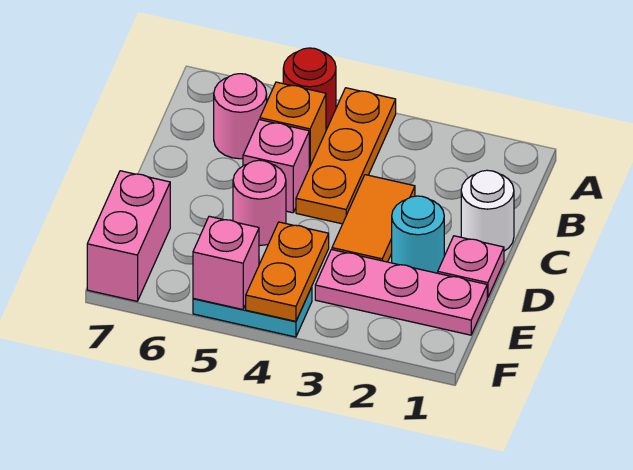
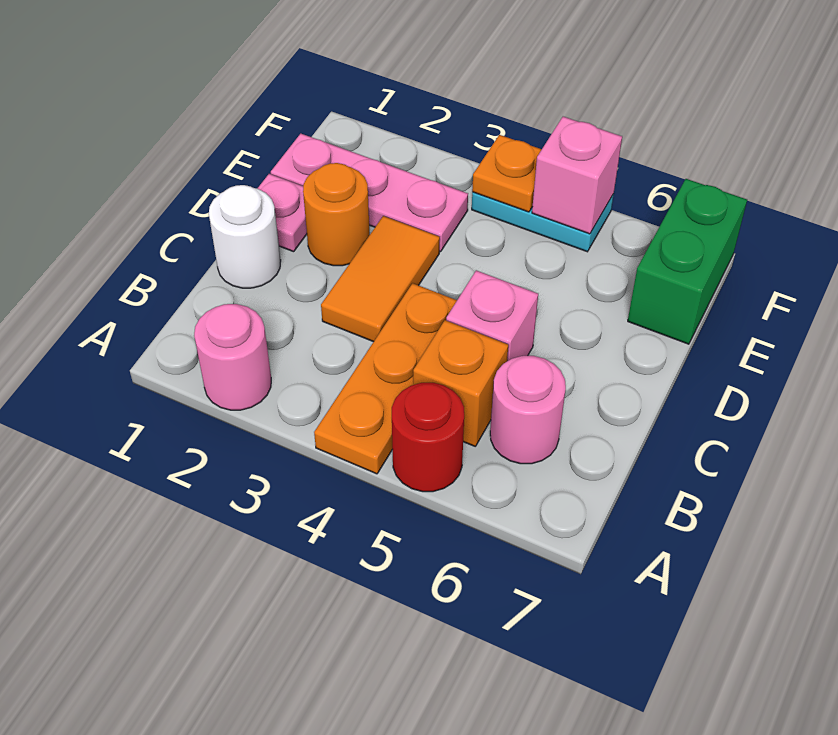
cyan round brick D2 level 1 -> orange round brick D2 level 1
pink round brick D5 level 1 -> pink round brick A2 level 1
orange plate E4:F4 level 2 -> orange plate F4 level 2
pink brick E7:F7 level 1 -> green brick E7:F7 level 1

